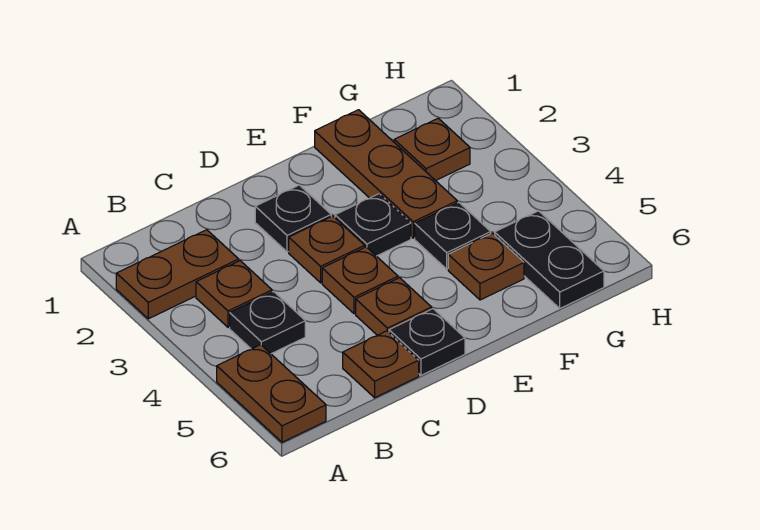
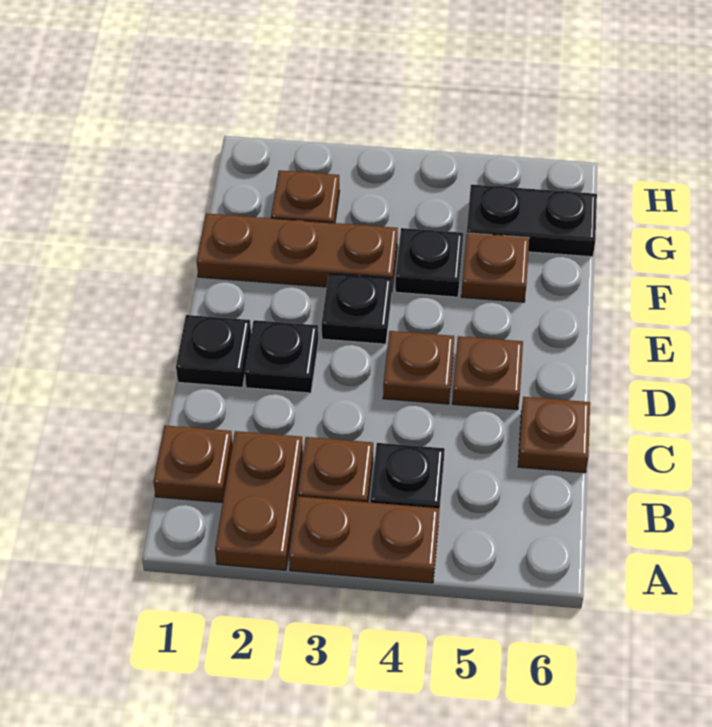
brown plate A5:A6 level 1 -> brown plate A3:A4 level 1
brown plate D3 level 1 -> brown plate B1 level 1
black plate D6 level 1 -> black plate D1 level 1

